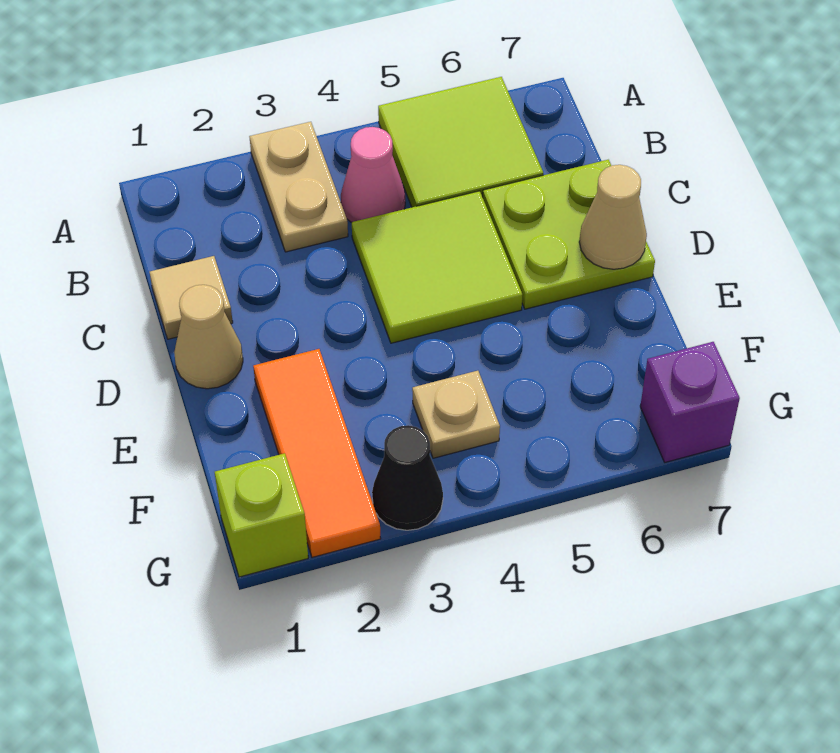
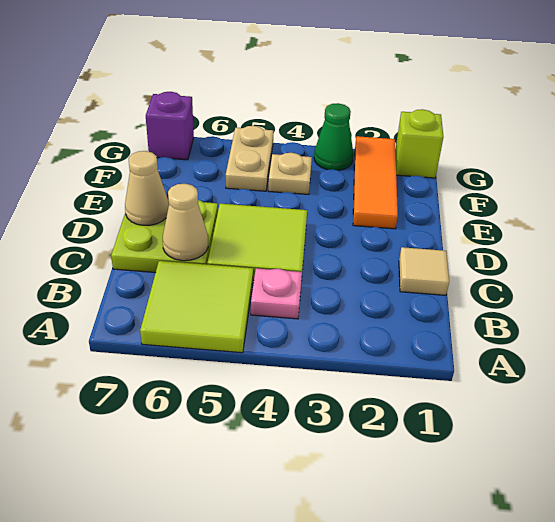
tan plate A3:B3 level 1 -> tan plate F5:G5 level 1
pink cone B4 level 1 -> pink plate B4 level 1
tan cone D1 level 1 -> tan cone C6 level 2
black cone G3 level 1 -> green cone G3 level 1

